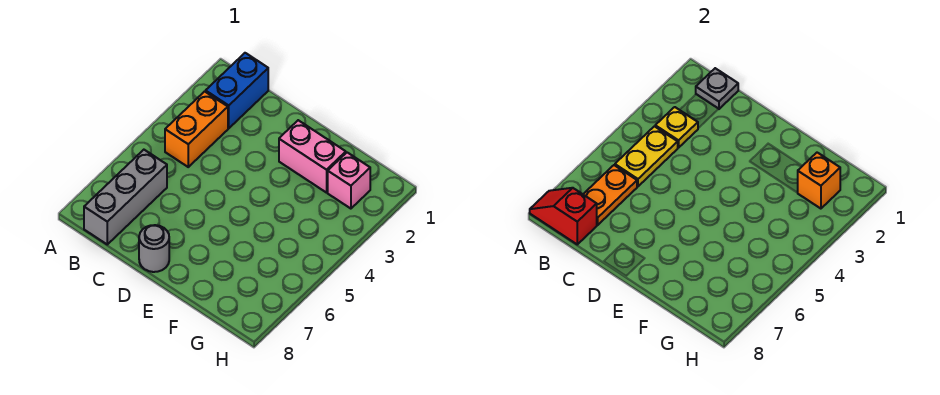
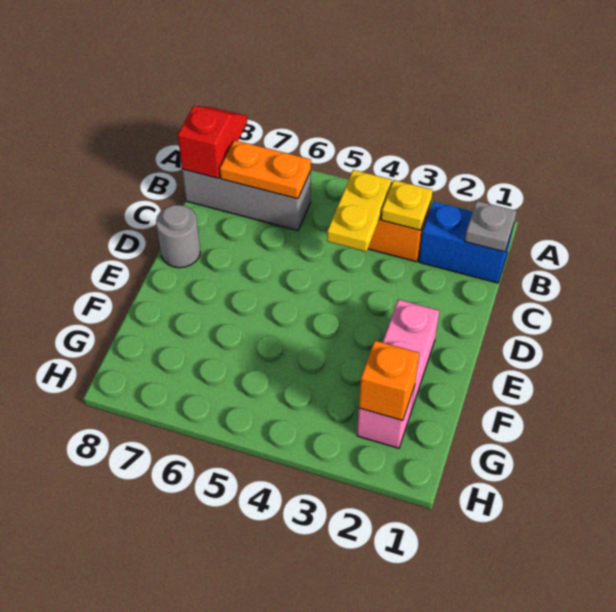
yellow plate B4:B5 level 2 -> yellow plate B4:C4 level 2

